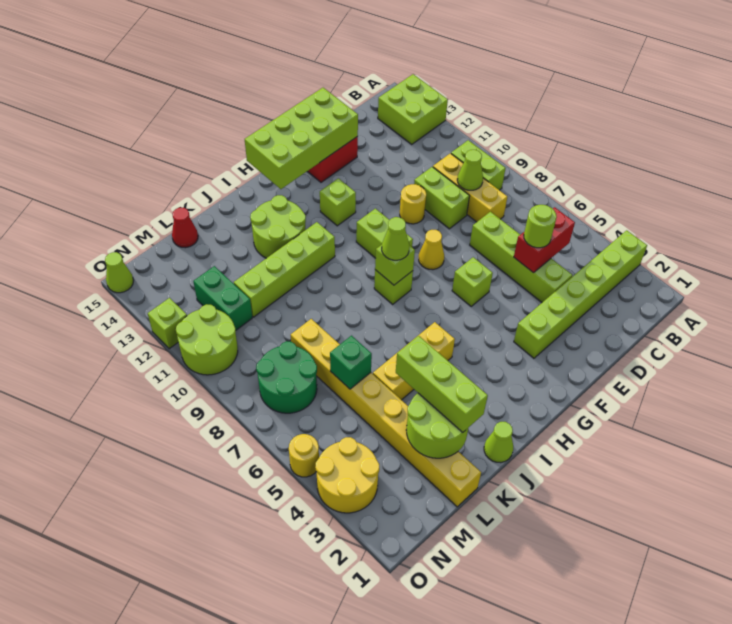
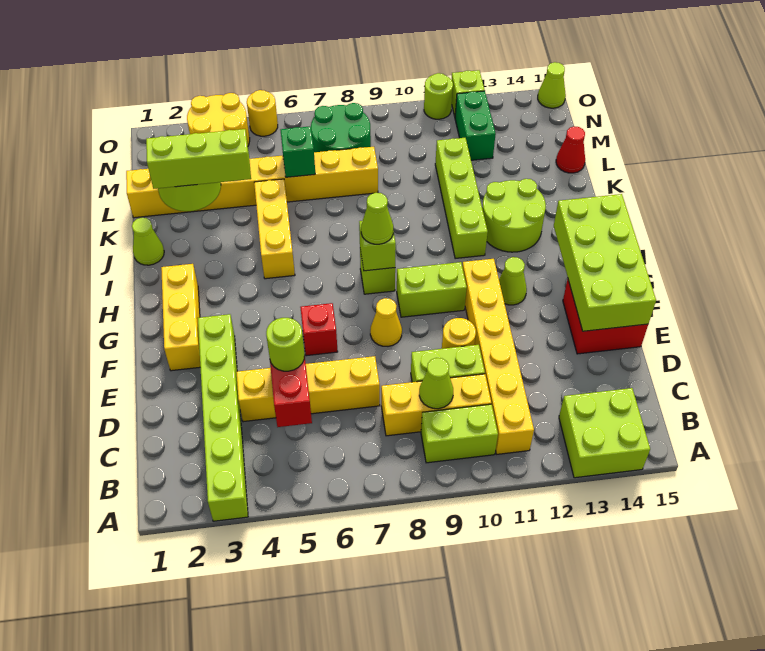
none -> yellow brick B11:G11 level 1
lime brick D4:D7 level 1 -> yellow brick D4:D7 level 1
none -> yellow brick F2:H2 level 1
lime brick F6 level 1 -> red brick F6 level 1
lime brick G12 level 1 -> lime cone G12 level 1
green brick M11:M12 level 1 -> green brick M12:N12 level 1
lime round brick N10:O11 level 1 -> lime round brick O11 level 1

